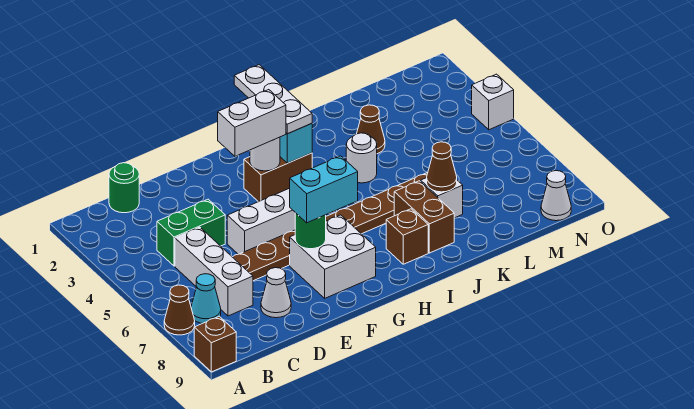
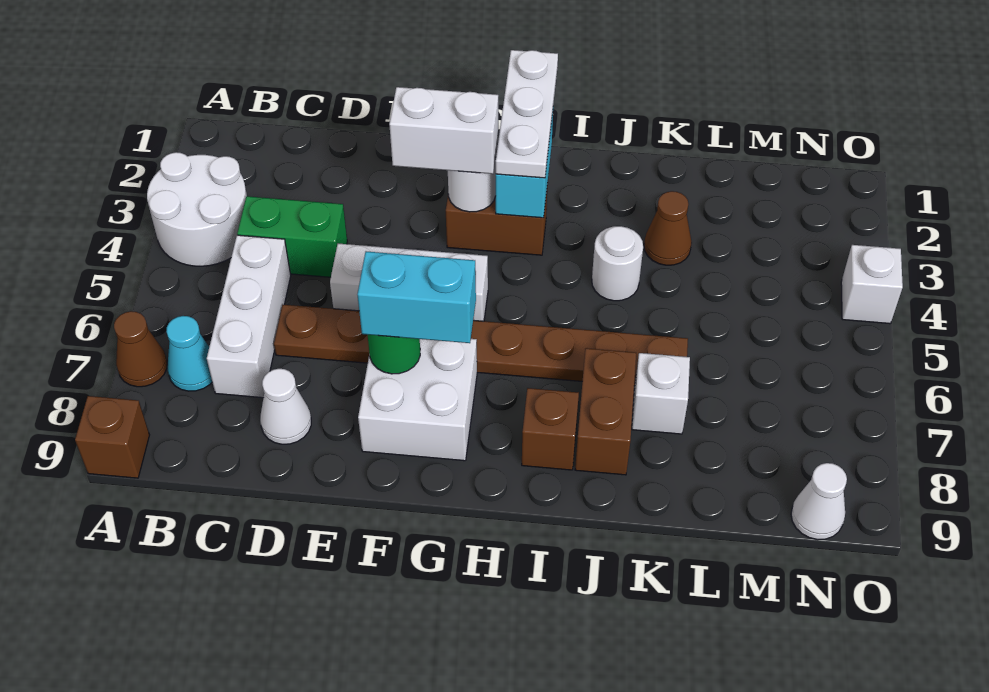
none -> white round brick A3:B4 level 1
green round brick C1 level 1 -> none
brown cone K7 level 2 -> none

